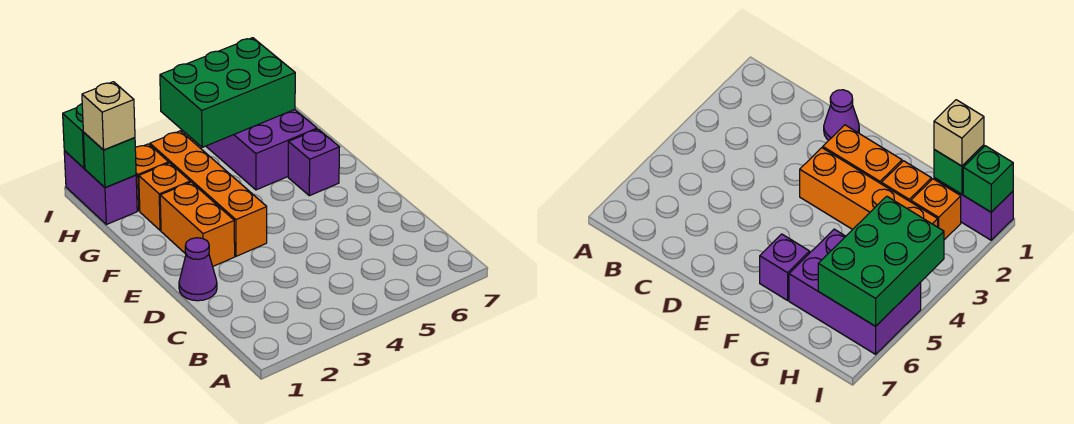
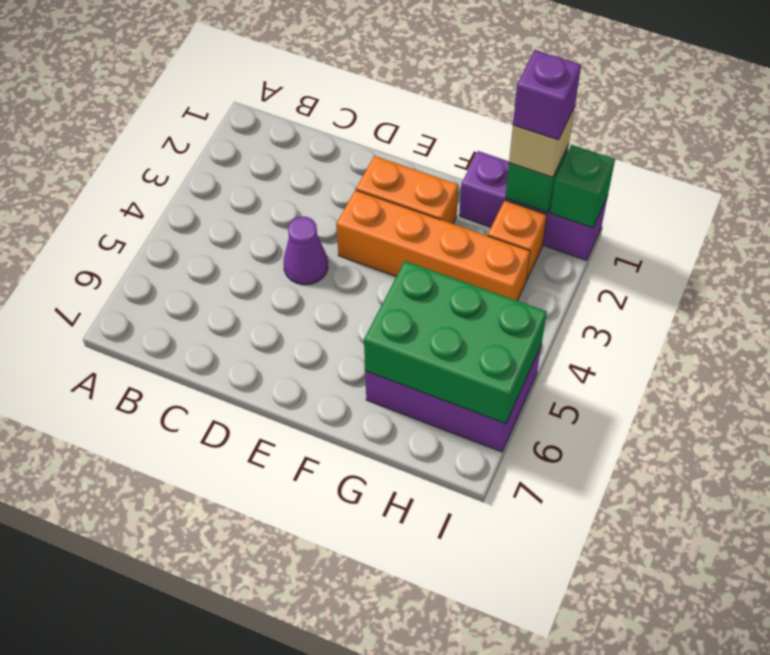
purple cone D1 level 1 -> purple cone D4 level 1
purple brick F6 level 1 -> purple brick H1 level 4
orange brick G2 level 1 -> none
purple brick H1:I1 level 1 -> purple brick G1:I1 level 1
green brick H4:I6 level 2 -> green brick G5:I6 level 2

